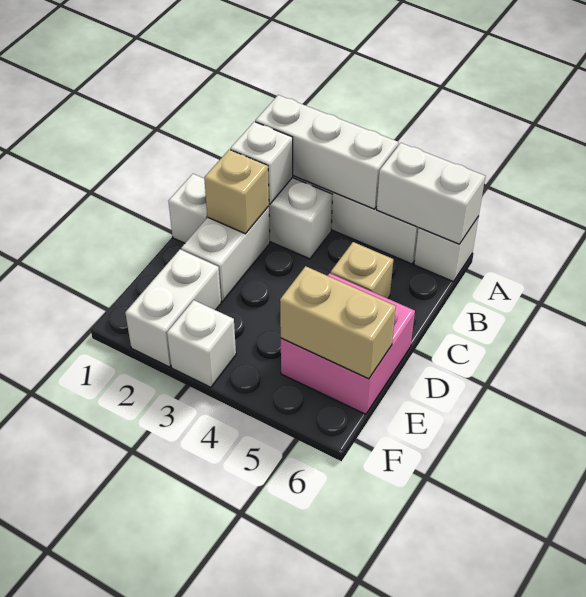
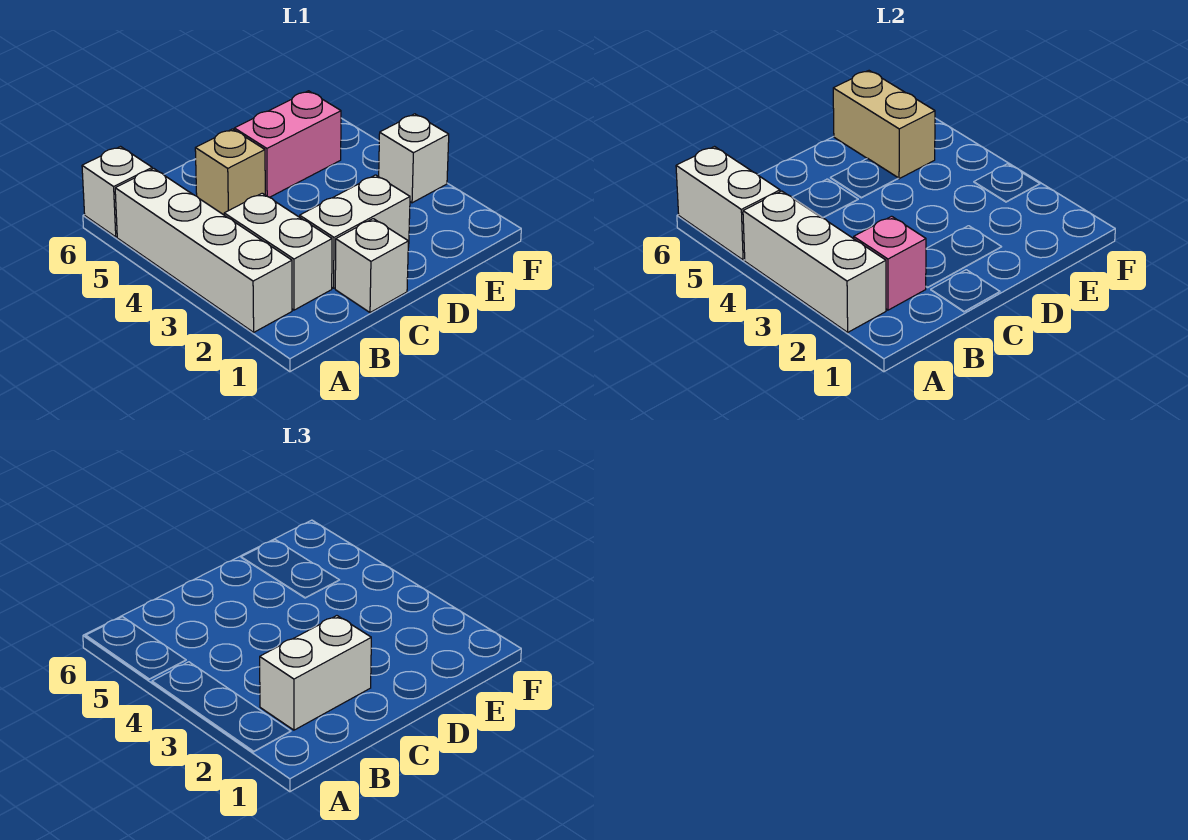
white brick B2 level 2 -> pink brick B2 level 2
tan brick C2 level 2 -> none
pink brick D5:E6 level 1 -> pink brick D5:E5 level 1
white brick E2:F2 level 1 -> white brick B2:C2 level 3

